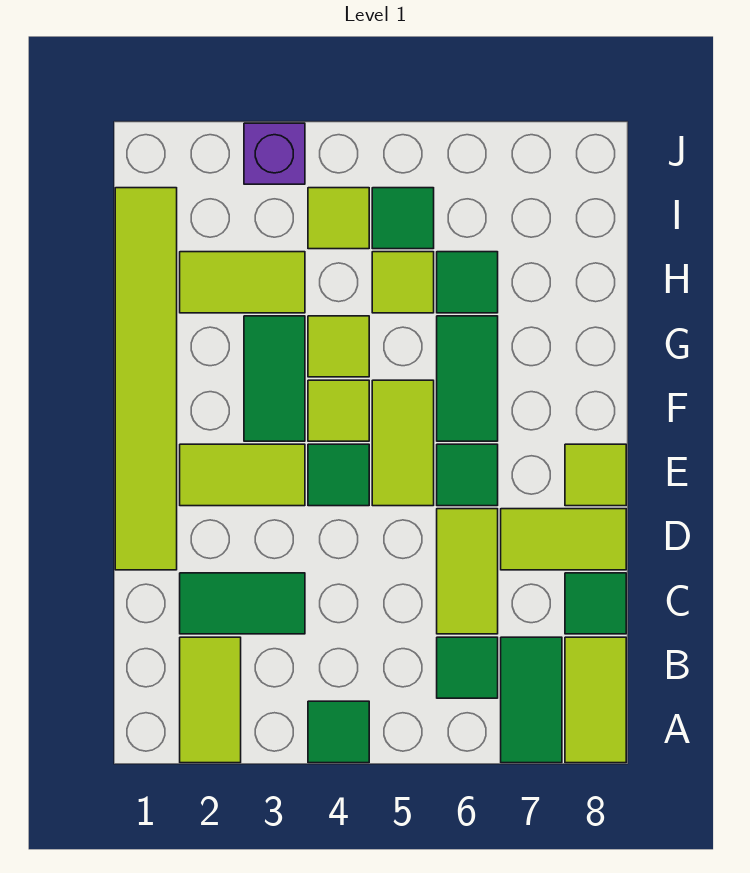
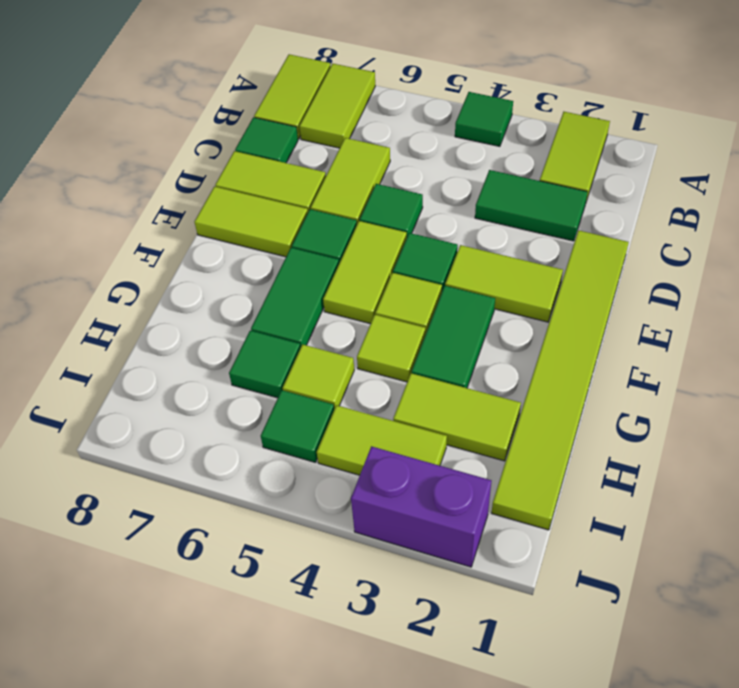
green tile A7:B7 level 1 -> lime tile A7:B7 level 1
green tile B6 level 1 -> green tile D5 level 1
lime tile E8 level 1 -> lime tile E7:E8 level 1
lime tile I4 level 1 -> lime tile I3:I4 level 1
purple brick J3 level 1 -> purple brick J2:J3 level 1

